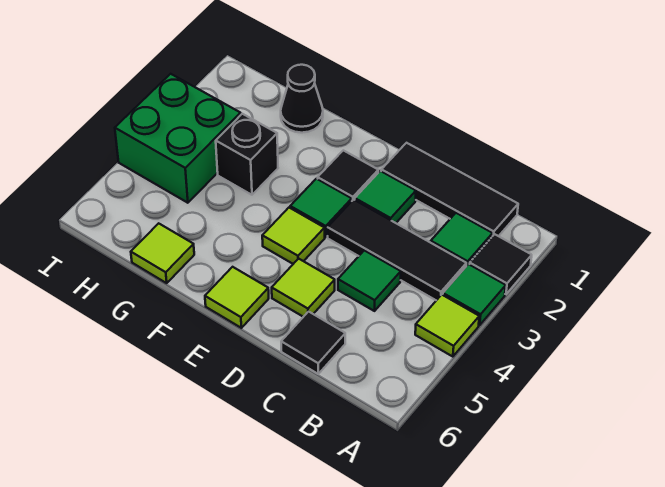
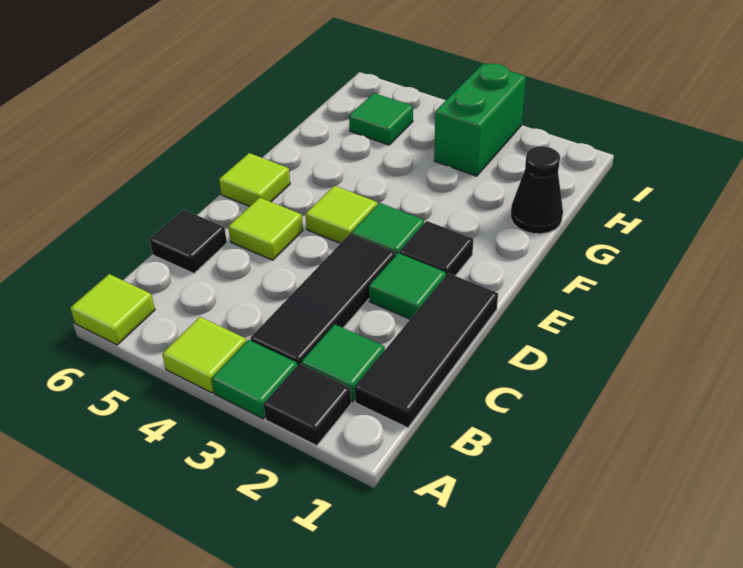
green tile C4 level 1 -> green tile H5 level 1
black brick G3 level 1 -> none
lime tile G6 level 1 -> lime tile A6 level 1
green brick H3:I4 level 1 -> green brick H3:I3 level 1

